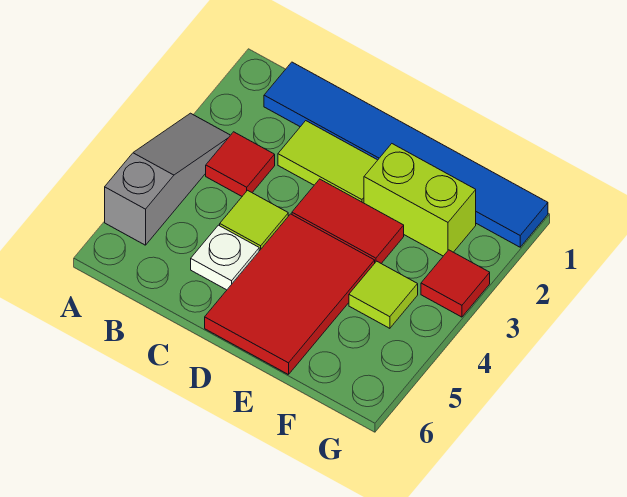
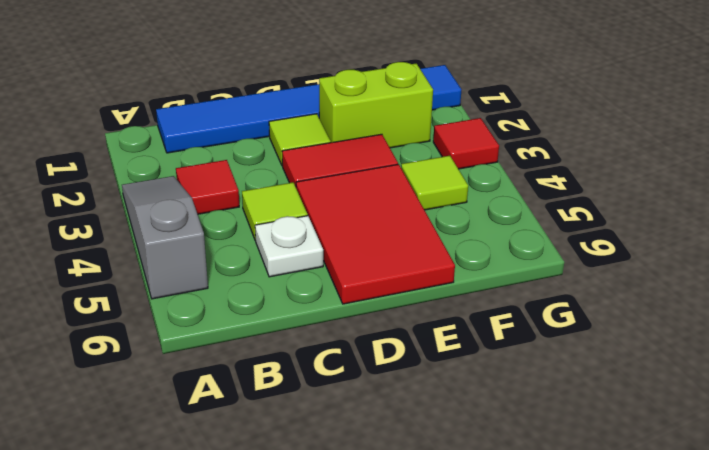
lime tile C2:D2 level 1 -> lime tile D2 level 1

